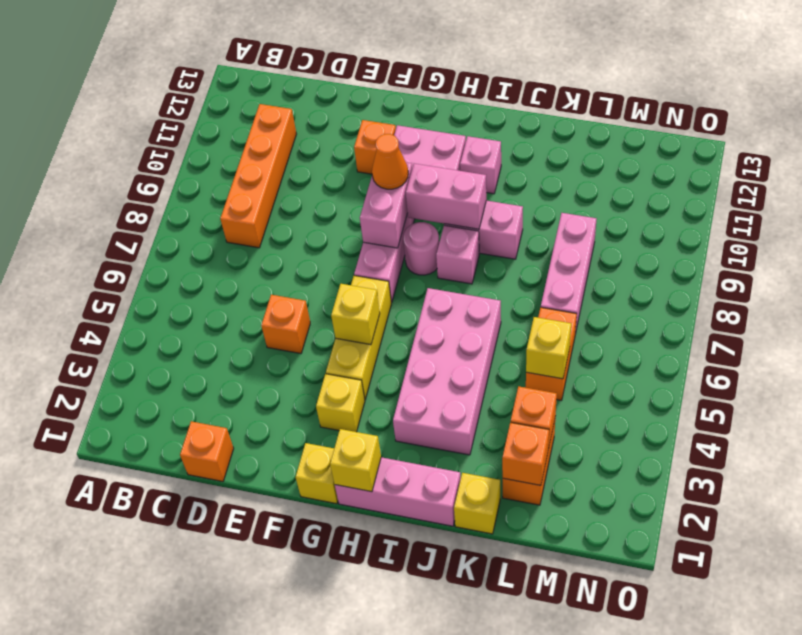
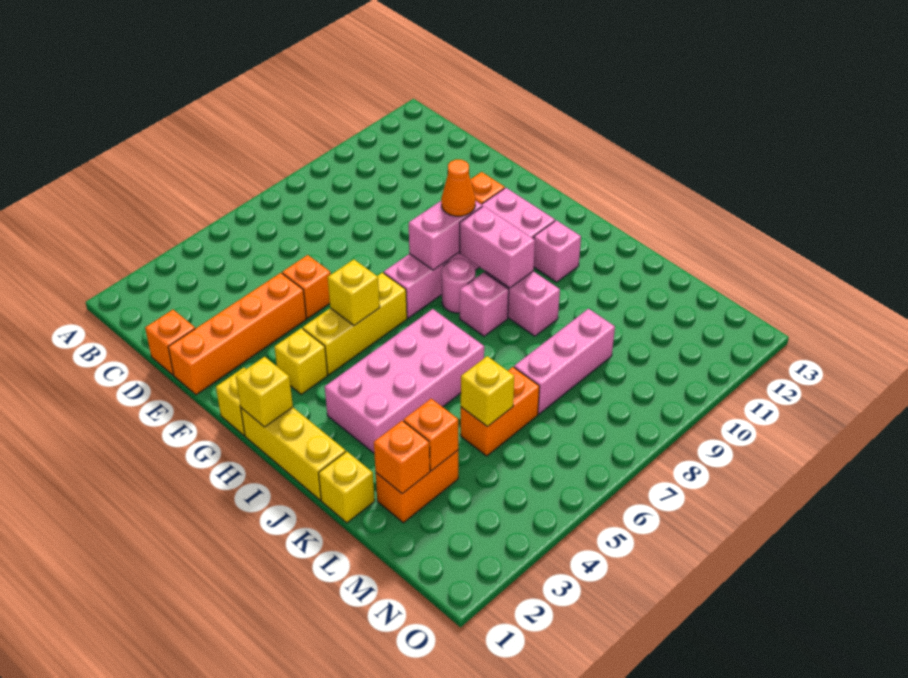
orange brick C8:C11 level 1 -> orange brick E1:E4 level 1
pink brick H1:J1 level 1 -> yellow brick H1:J1 level 1

